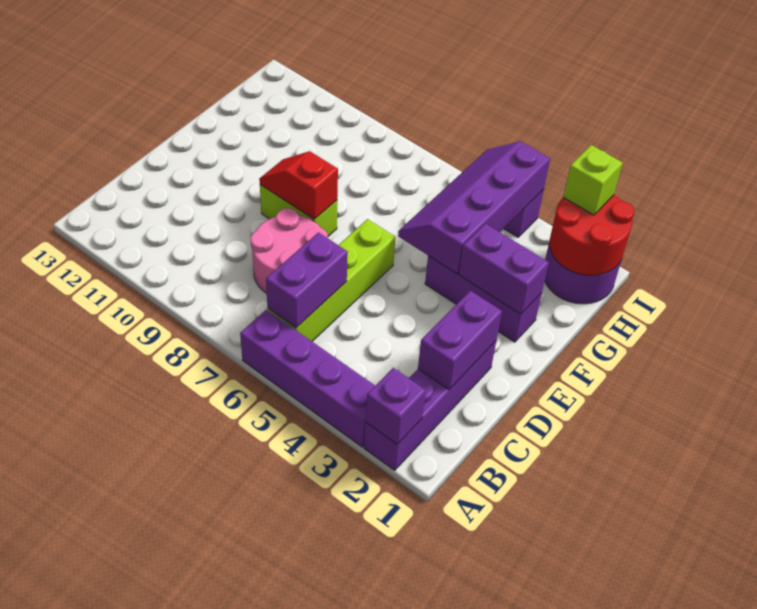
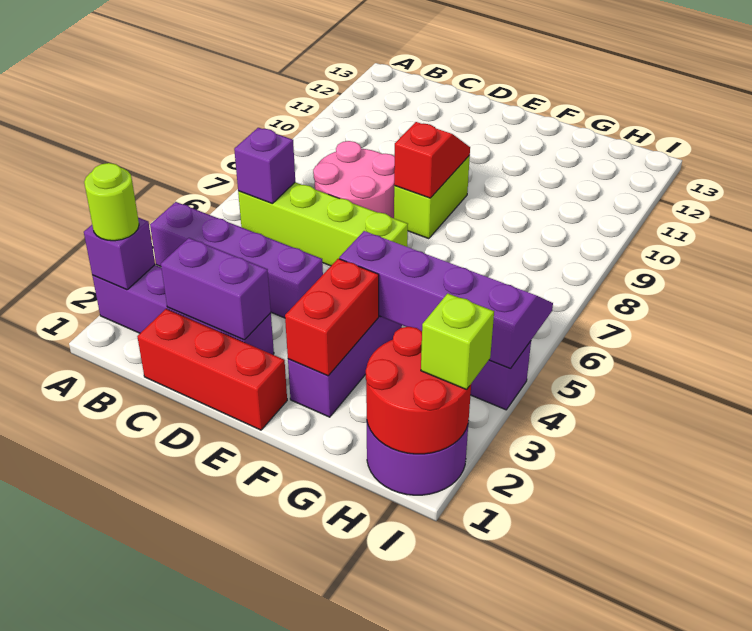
none -> lime round brick A2 level 3
purple brick A3:A6 level 1 -> purple brick A4:D4 level 1
purple brick B6:C6 level 2 -> purple brick B6 level 2
none -> red brick C1:E1 level 1
purple brick F2:F3 level 2 -> red brick F2:F3 level 2

